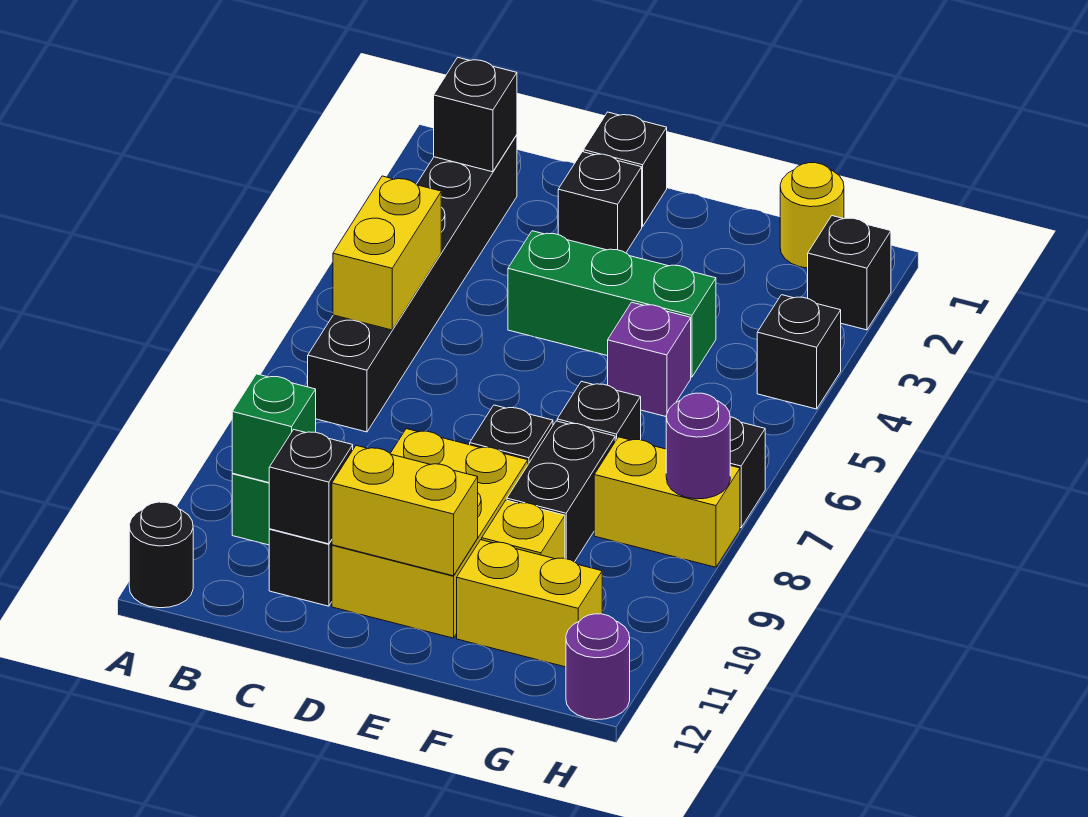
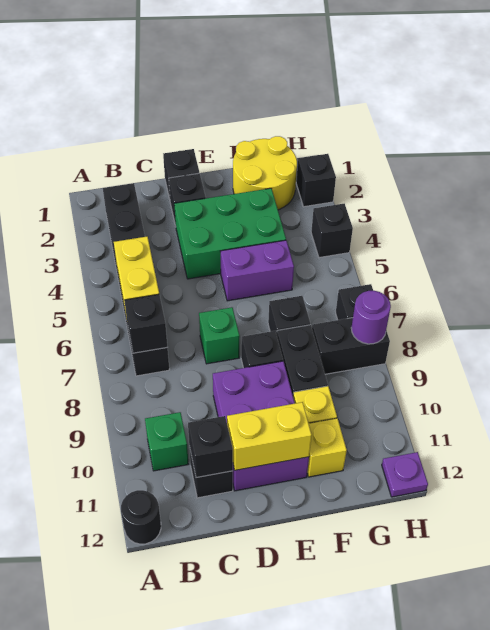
black brick B2 level 2 -> black brick B7 level 2
green brick B10 level 2 -> green brick D7 level 1
green brick D4:F4 level 1 -> green brick D3:F4 level 1
yellow brick D9:E11 level 1 -> purple brick D9:E11 level 1
purple brick F5 level 1 -> purple brick E5:F5 level 1
yellow brick F11:G11 level 1 -> yellow brick F11 level 1
yellow round brick G1 level 1 -> yellow round brick F1:G2 level 1
yellow brick G8:H8 level 1 -> black brick G8:H8 level 1
purple round brick H12 level 1 -> purple plate H12 level 1

